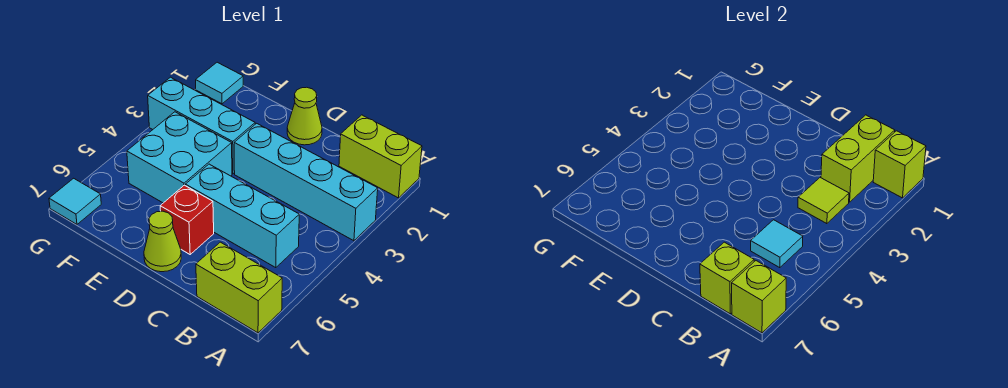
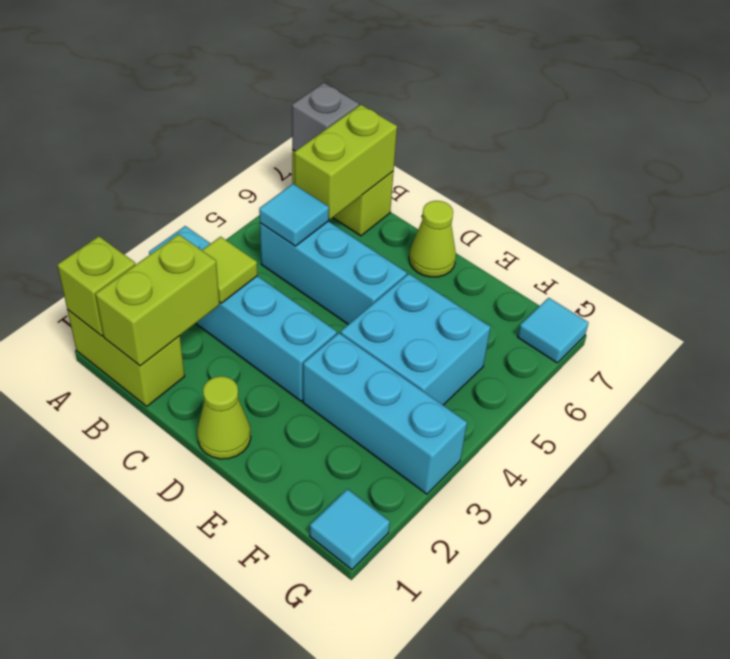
lime brick A7 level 2 -> grey brick A7 level 2
lime brick B7 level 2 -> lime brick B6:B7 level 2
red brick D6 level 1 -> none

